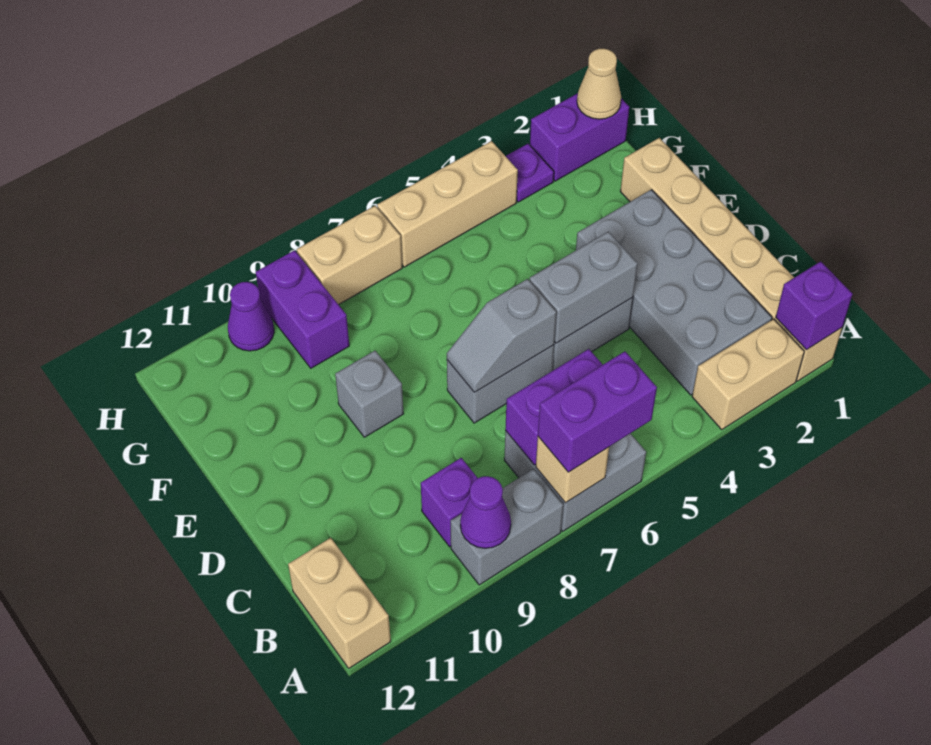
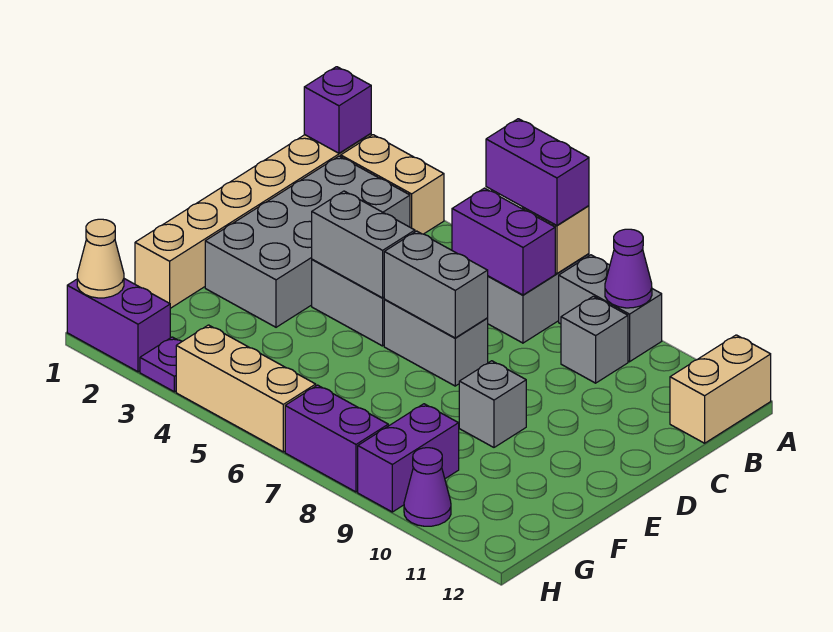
purple brick B9 level 1 -> grey brick B9 level 1
grey slope D6:D7 level 2 top 6 -> grey brick D6:D7 level 2
tan brick H7:H8 level 1 -> purple brick H7:H8 level 1

